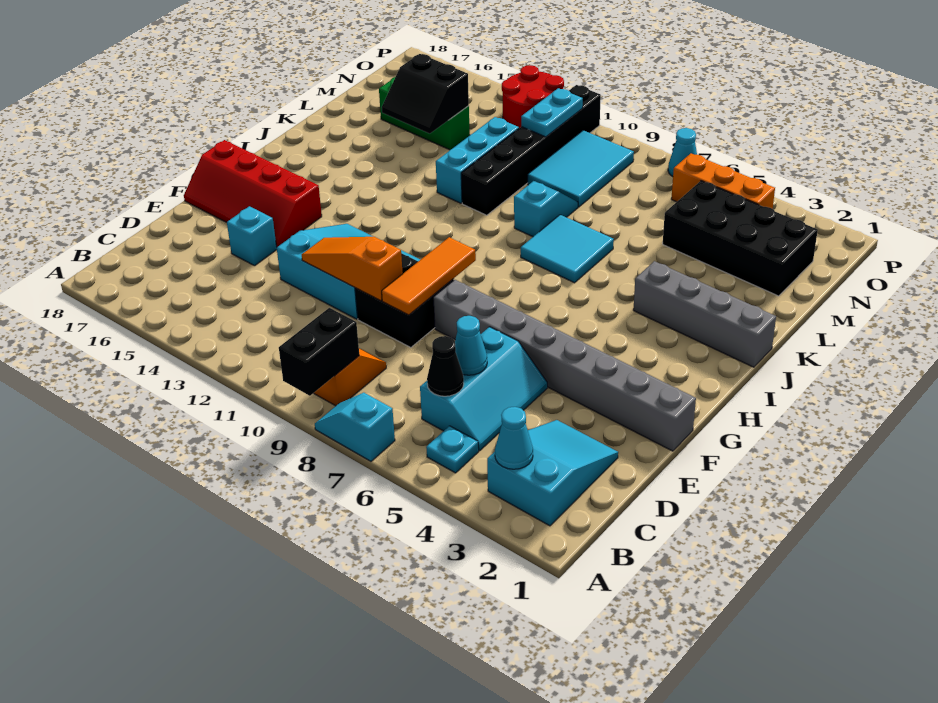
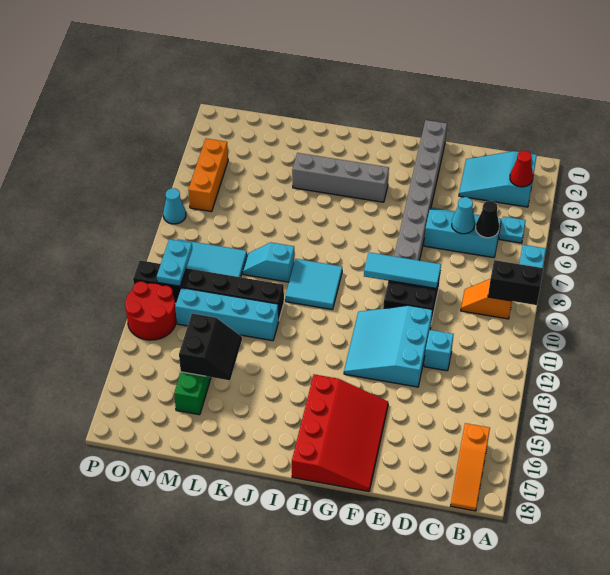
cyan cone B3 level 2 -> red cone B3 level 2
orange tile E9:G9 level 2 -> cyan tile E9:G9 level 2
orange slope E10:E12 level 2 top 10 -> orange slope B16:B18 level 1 top 16
cyan brick E15 level 1 -> cyan brick D12 level 1
red slope F15:G18 level 1 top G -> red slope F15:H18 level 1 top H
grey brick J1:J4 level 1 -> grey brick H4:K4 level 1
cyan tile J7:K8 level 1 -> cyan tile I9:J10 level 1
cyan brick K12:M12 level 1 -> cyan brick K12:N12 level 1
black brick M2:N5 level 1 -> none
cyan plate N11:O11 level 2 -> cyan plate O10:O11 level 2

